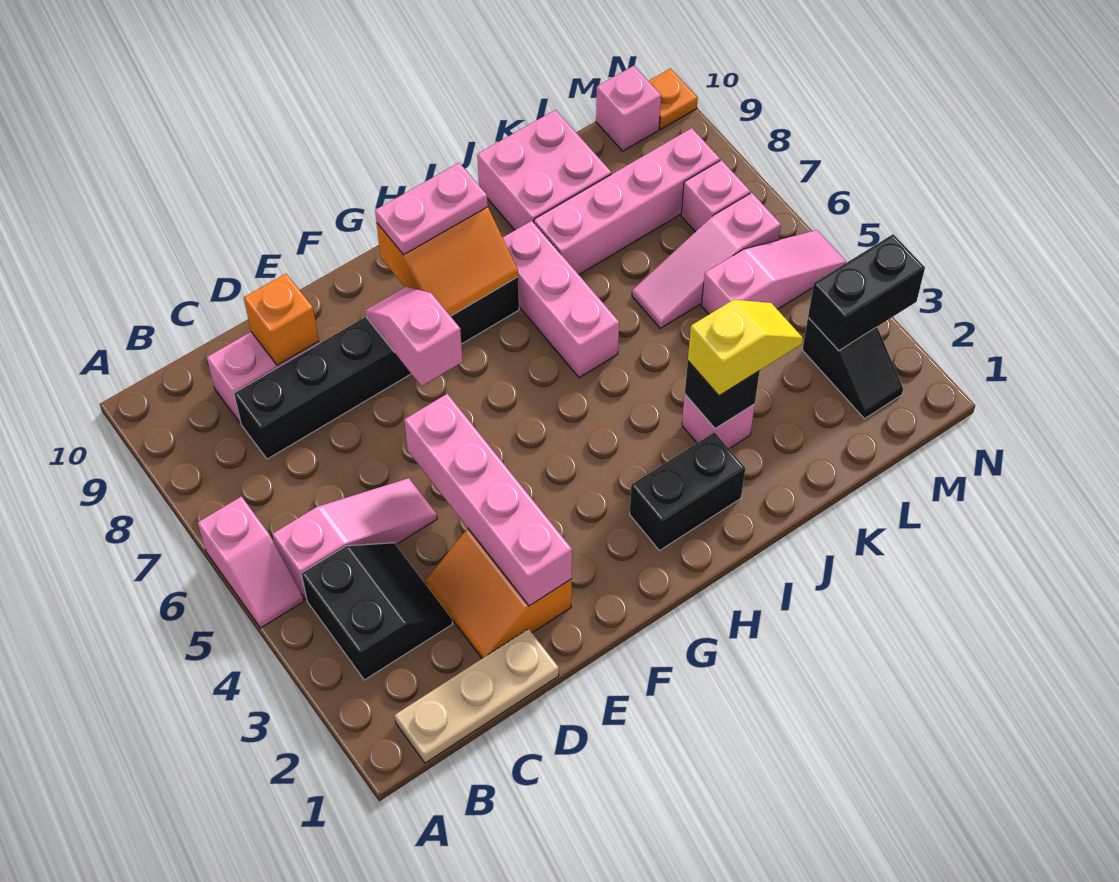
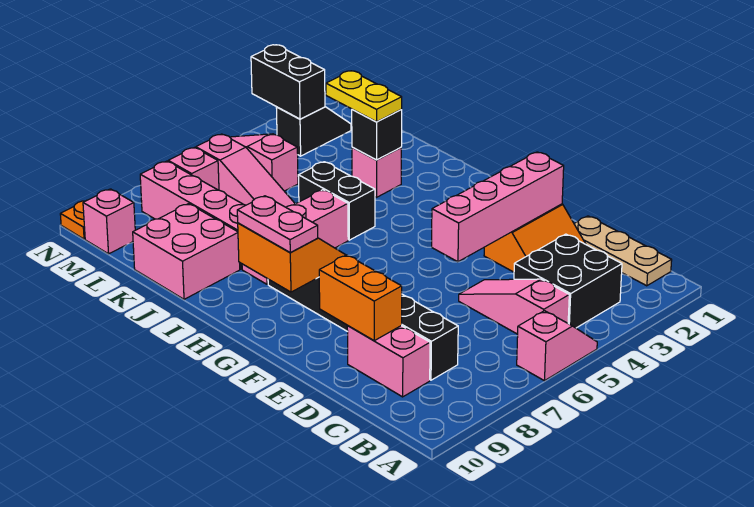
black slope B3:C4 level 1 top B -> black brick B3:C4 level 1
orange brick D9 level 2 -> orange brick D9:E9 level 2
pink slope F7:F8 level 2 top 7 -> none
black brick H2:I2 level 1 -> black brick I5:J5 level 1
yellow slope J3:K3 level 3 top J -> yellow plate J3:K3 level 3

